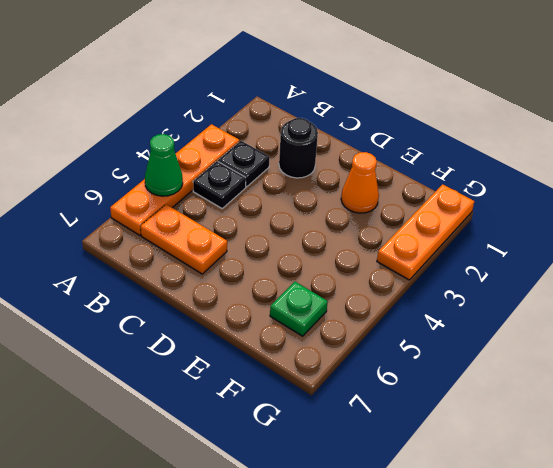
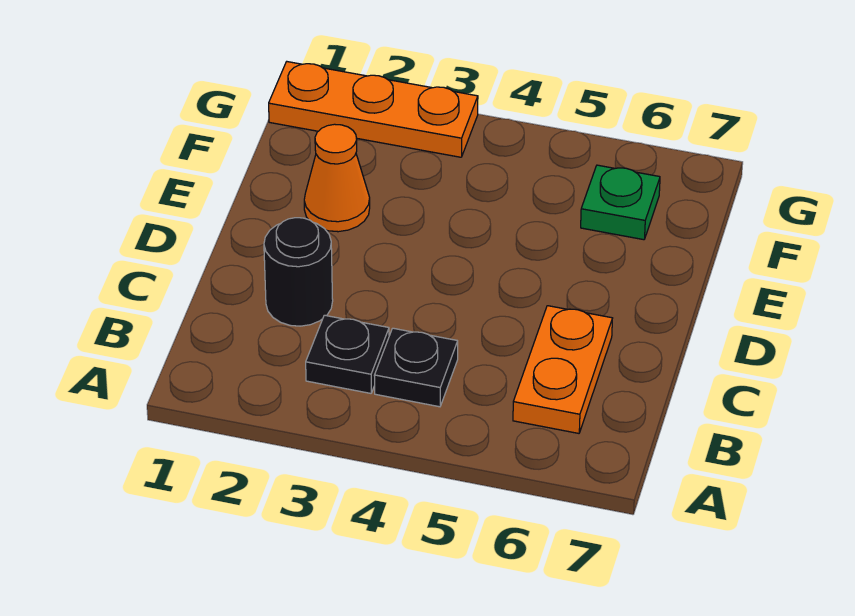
orange plate A3:A6 level 1 -> none
green cone A5 level 2 -> none

